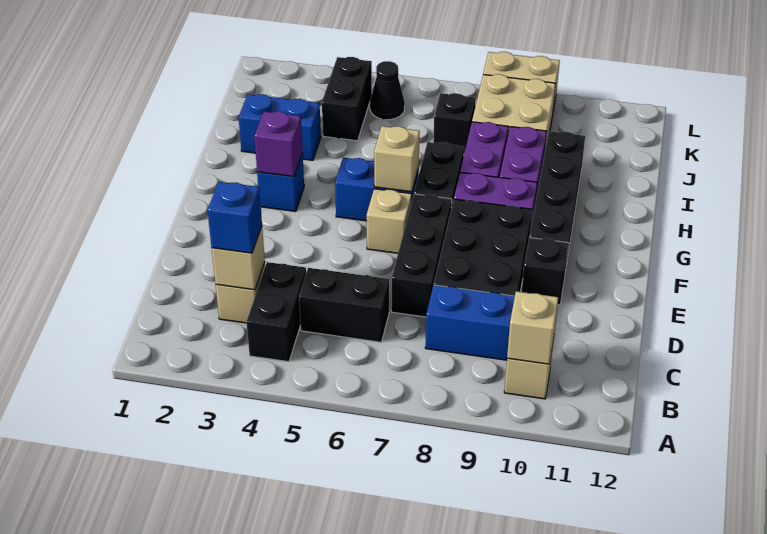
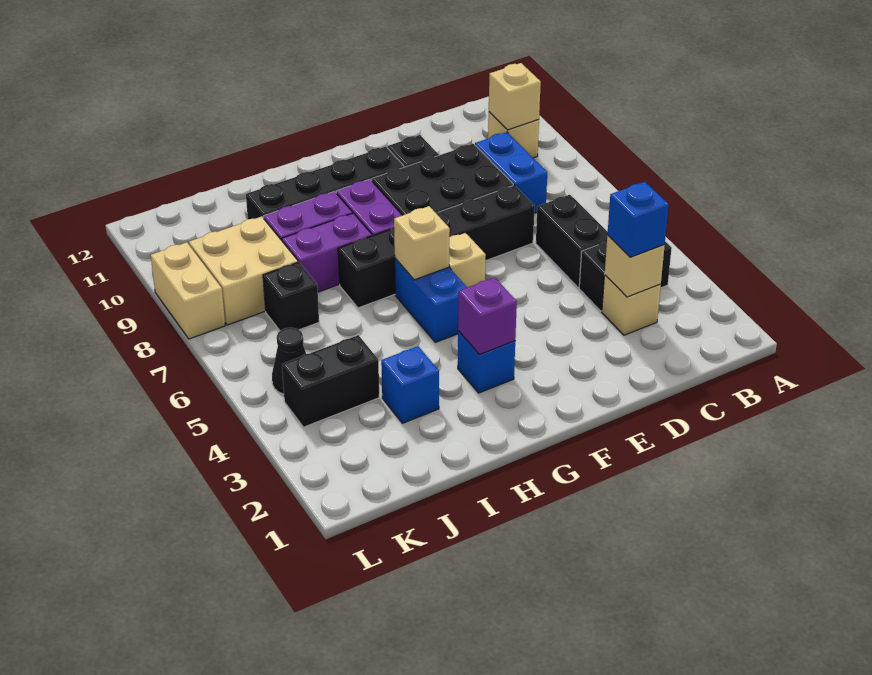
blue brick I2:I3 level 1 -> blue brick I3 level 1

